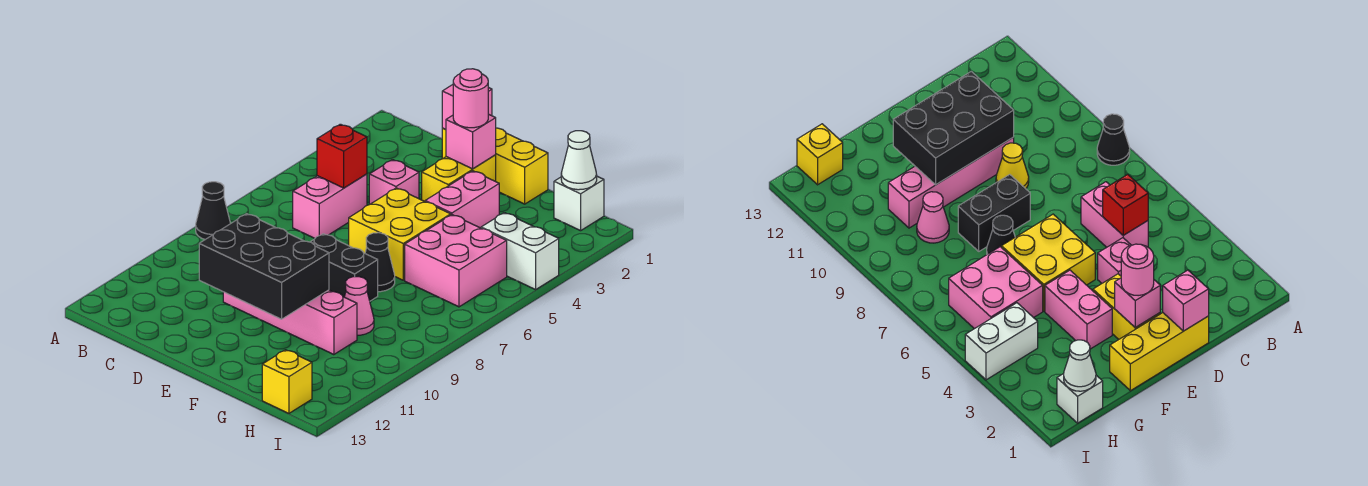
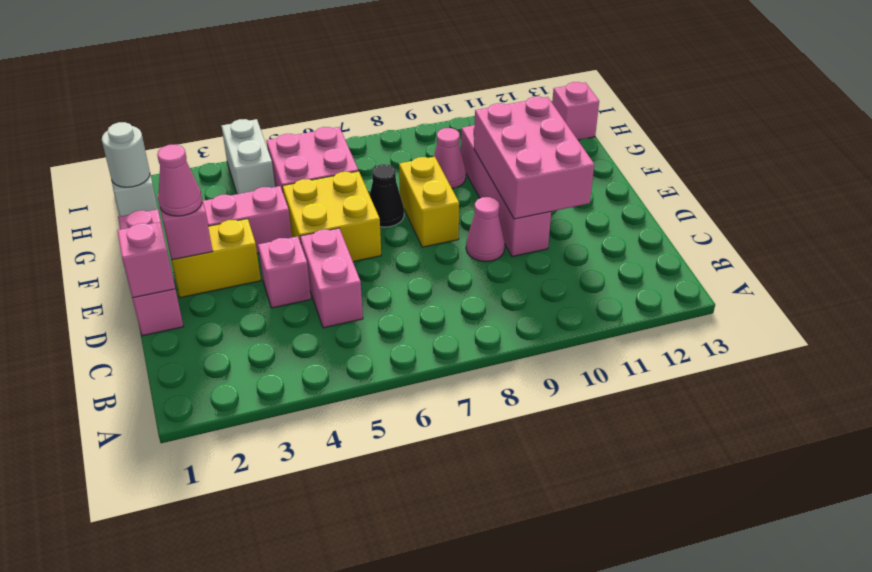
black cone A8 level 1 -> none
pink brick C5:C6 level 1 -> pink brick C5:D5 level 1
red brick C5 level 2 -> none
yellow brick D1:F1 level 1 -> pink brick D1:F1 level 1
yellow cone D9 level 1 -> pink cone D9 level 1
black brick D10:F11 level 2 -> pink brick D10:F11 level 2
pink round brick E2 level 3 -> pink cone E2 level 3
black brick E8:F8 level 1 -> yellow brick E8:F8 level 1
white cone H1 level 2 -> white round brick H1 level 2
yellow brick H13 level 1 -> pink brick H13 level 1

